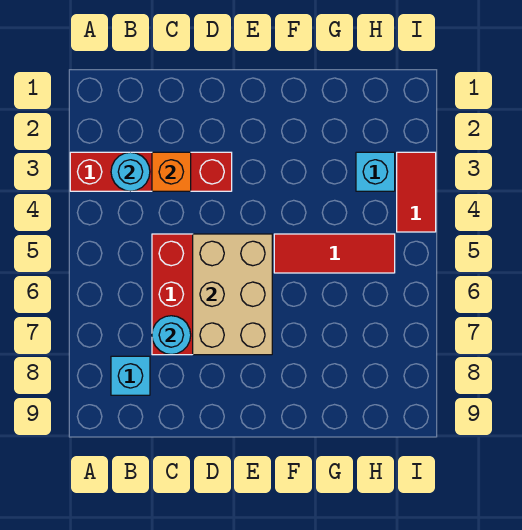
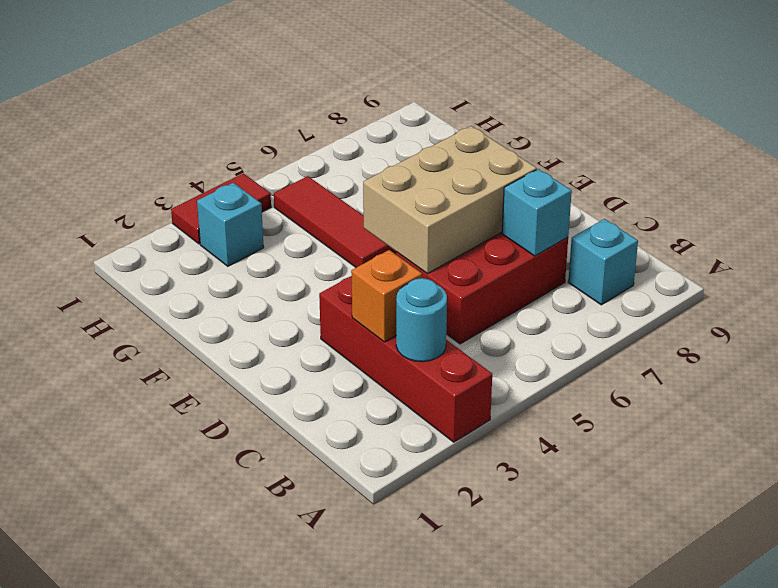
cyan round brick C7 level 2 -> cyan brick C7 level 2

